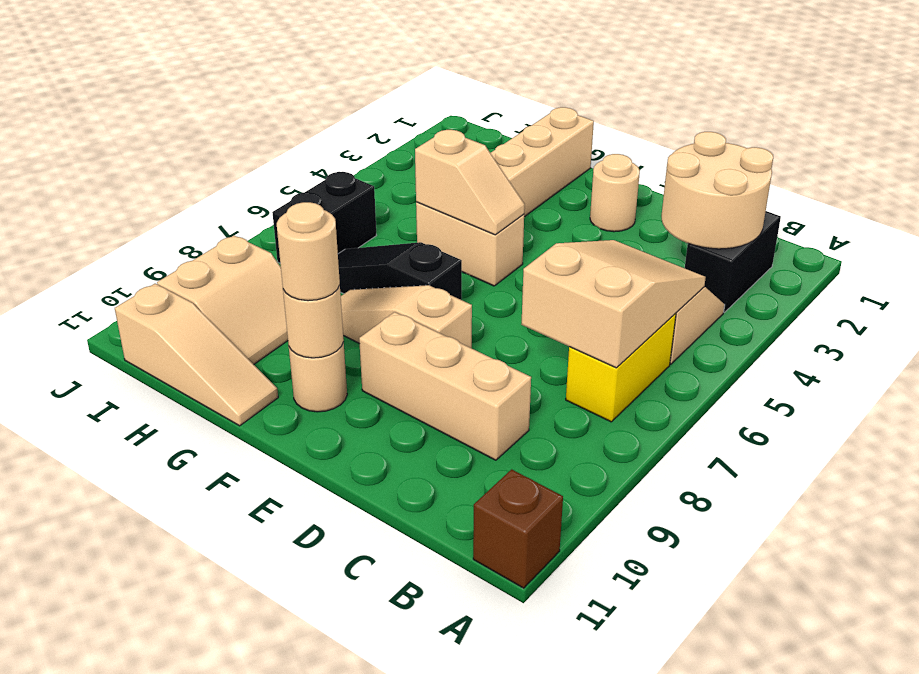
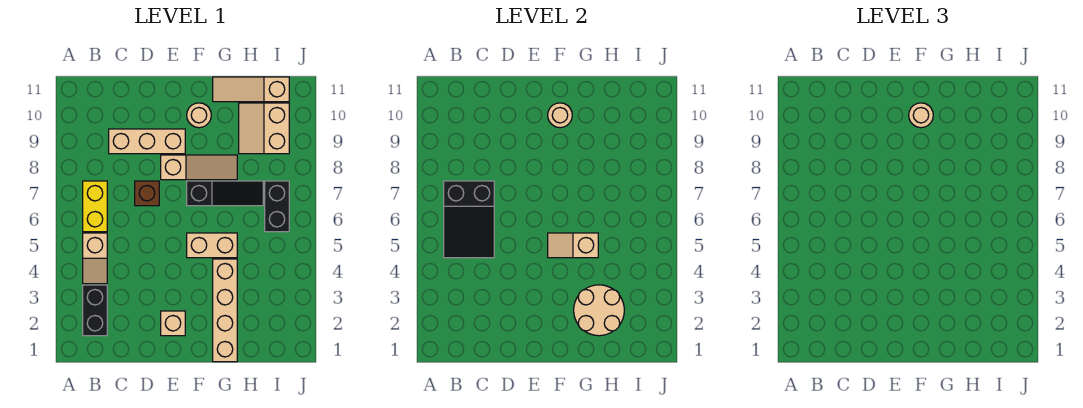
brown brick A11 level 1 -> brown brick D7 level 1
tan round brick B2:C3 level 2 -> tan round brick G2:H3 level 2
tan slope B5:C7 level 2 top 7 -> black slope B5:C7 level 2 top 7
tan round brick E2 level 1 -> tan brick E2 level 1

